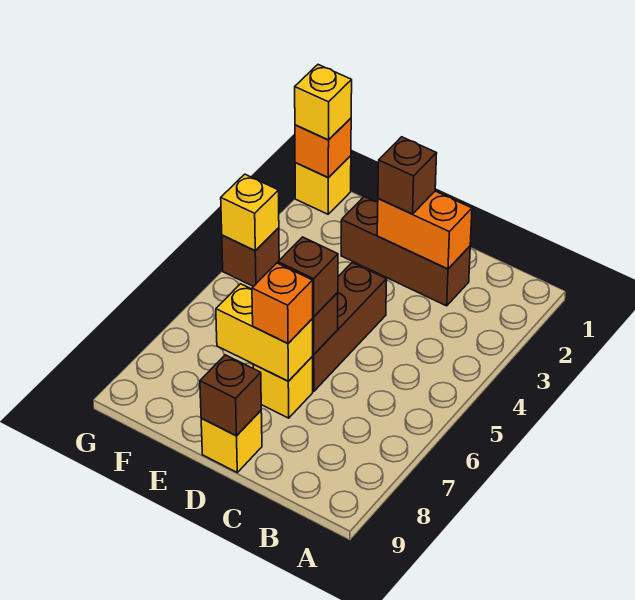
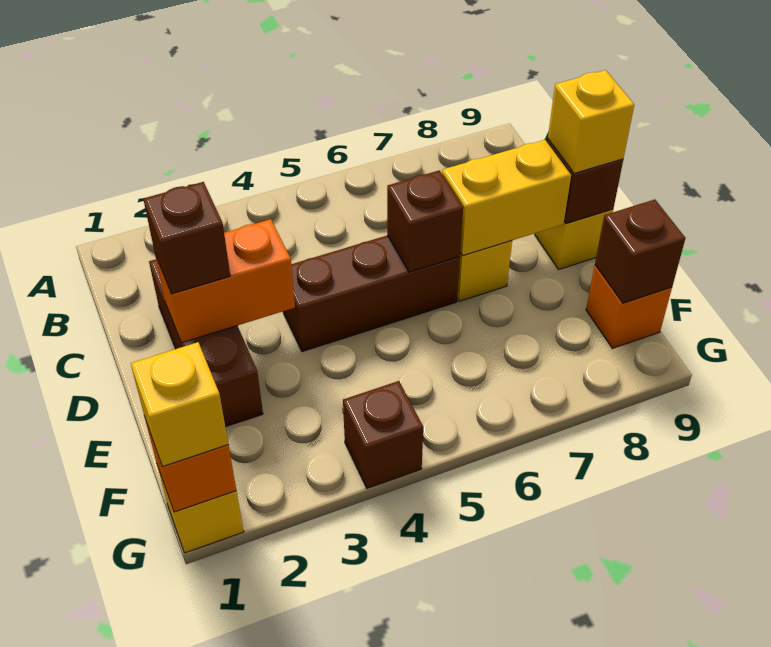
orange brick C2:D2 level 2 -> orange brick D2:D3 level 2
brown brick D6 level 3 -> brown brick F9 level 2
yellow brick D7:E7 level 2 -> yellow brick D7:D8 level 2
orange brick D7 level 3 -> orange brick F9 level 1
yellow brick G4 level 2 -> yellow brick D9 level 3

